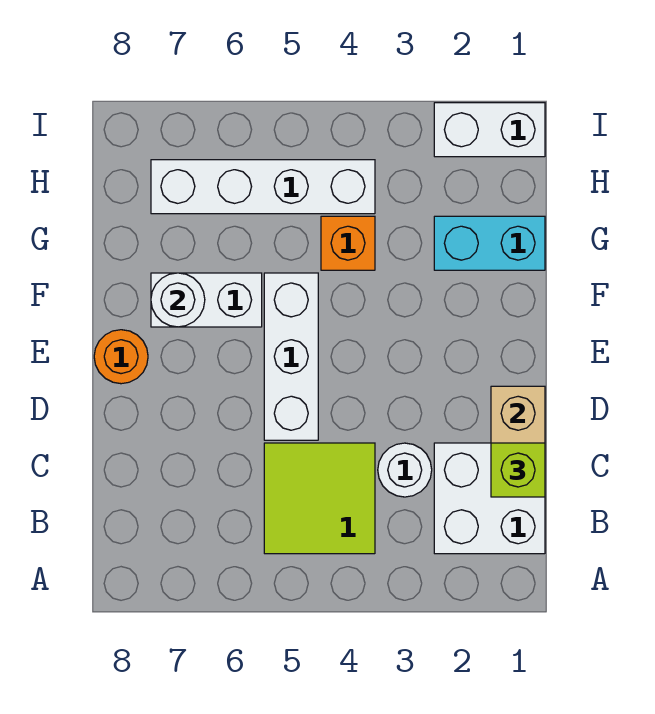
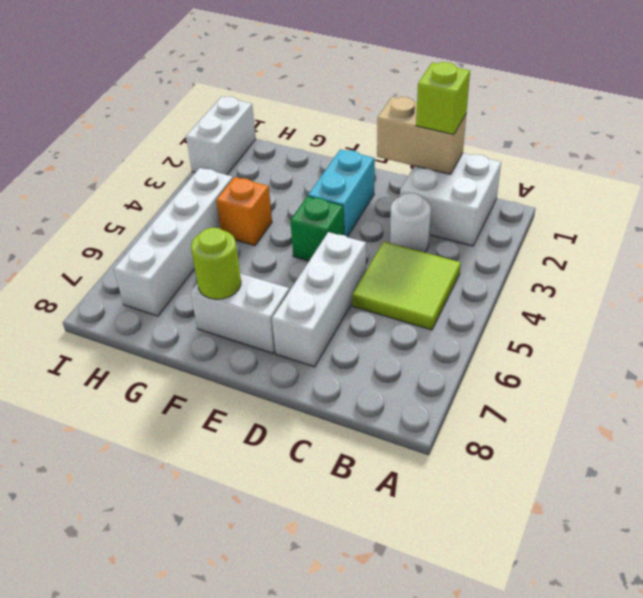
white brick D5:F5 level 1 -> white brick D5:D7 level 1
none -> green brick E4 level 1
orange round brick E8 level 1 -> none
white brick F6:F7 level 1 -> white brick E7:F7 level 1
white round brick F7 level 2 -> lime round brick F7 level 2
cyan brick G1:G2 level 1 -> cyan brick E2:E3 level 1

